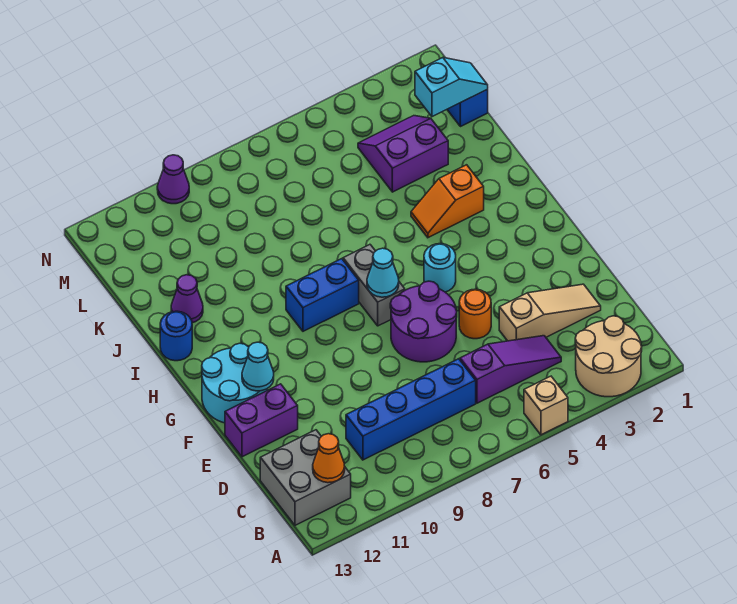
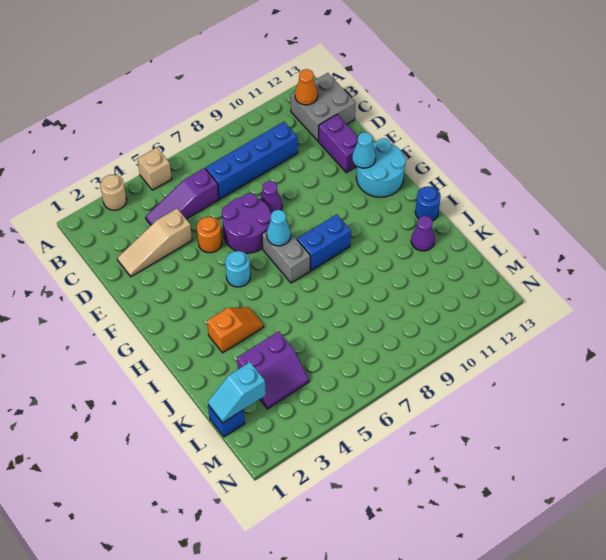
tan round brick A2:B3 level 1 -> tan round brick A3 level 1
purple brick E12:E13 level 1 -> purple brick D12:E12 level 1
purple cone N10 level 1 -> purple cone E8 level 1

